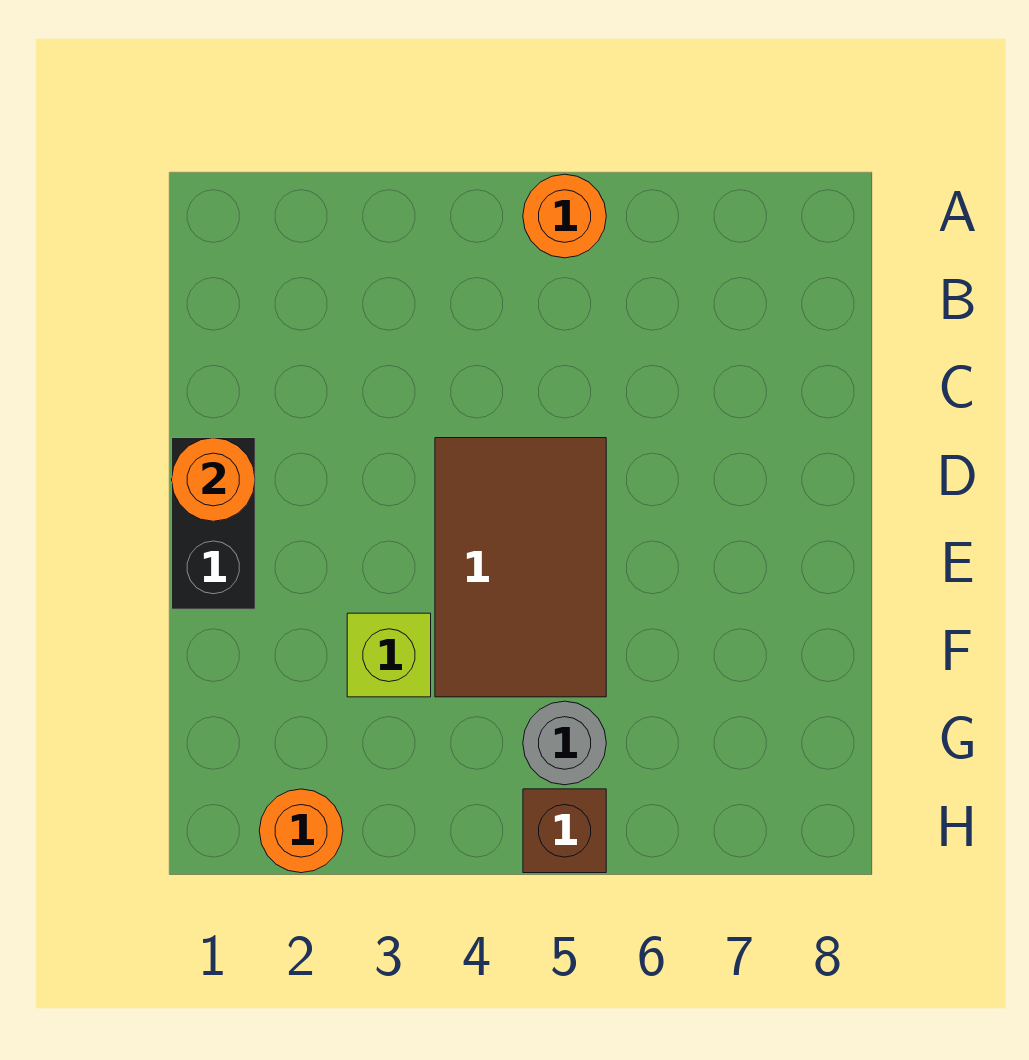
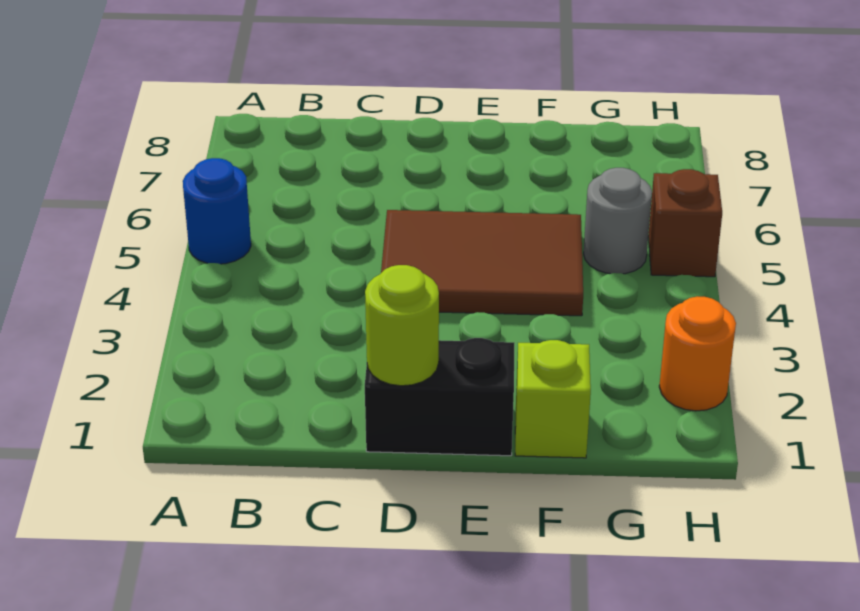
orange round brick A5 level 1 -> blue round brick A5 level 1
orange round brick D1 level 2 -> lime round brick D1 level 2
lime brick F3 level 1 -> lime brick F1 level 1

